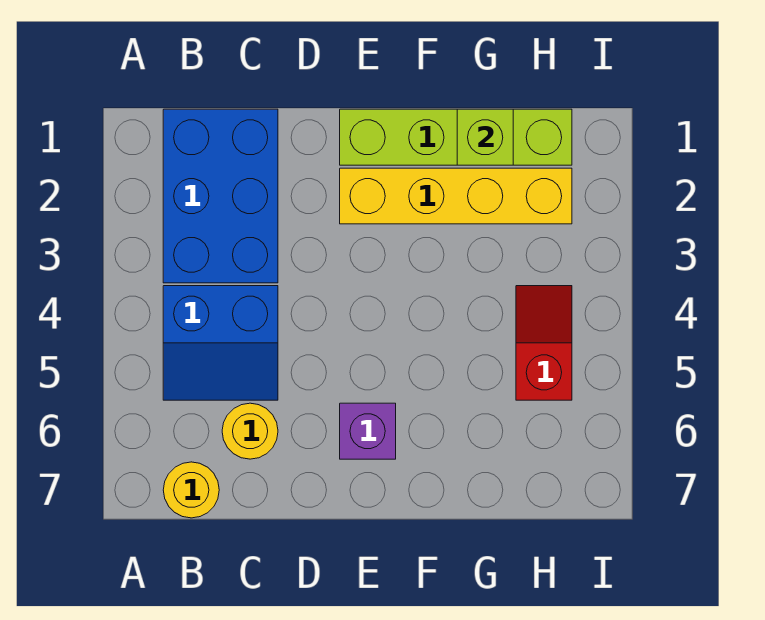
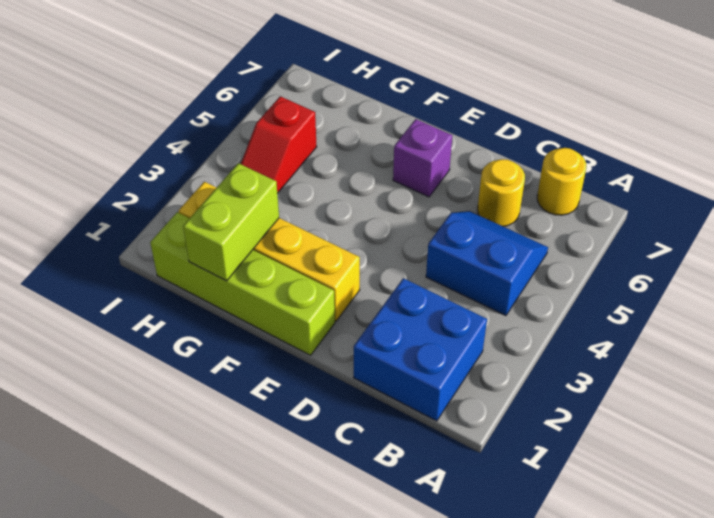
blue brick B1:C3 level 1 -> blue brick B1:C2 level 1
lime brick G1 level 2 -> lime brick G1:G2 level 2

